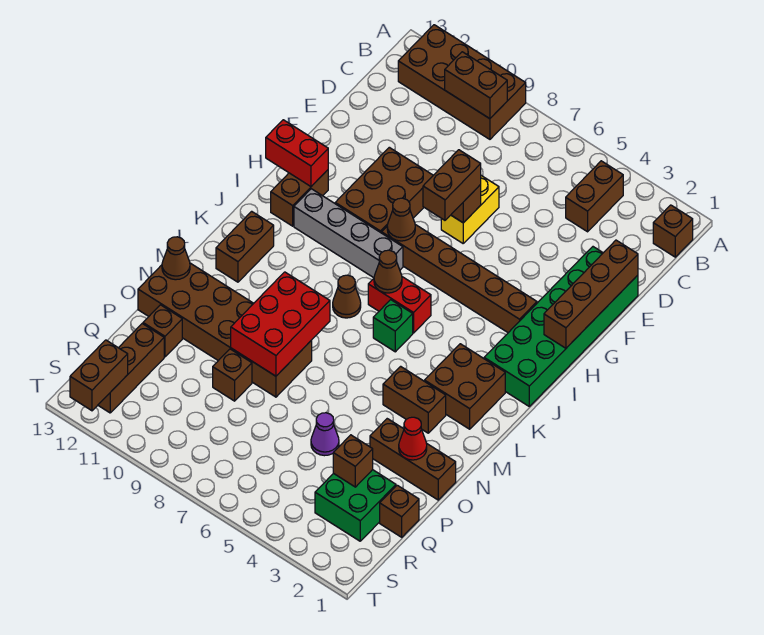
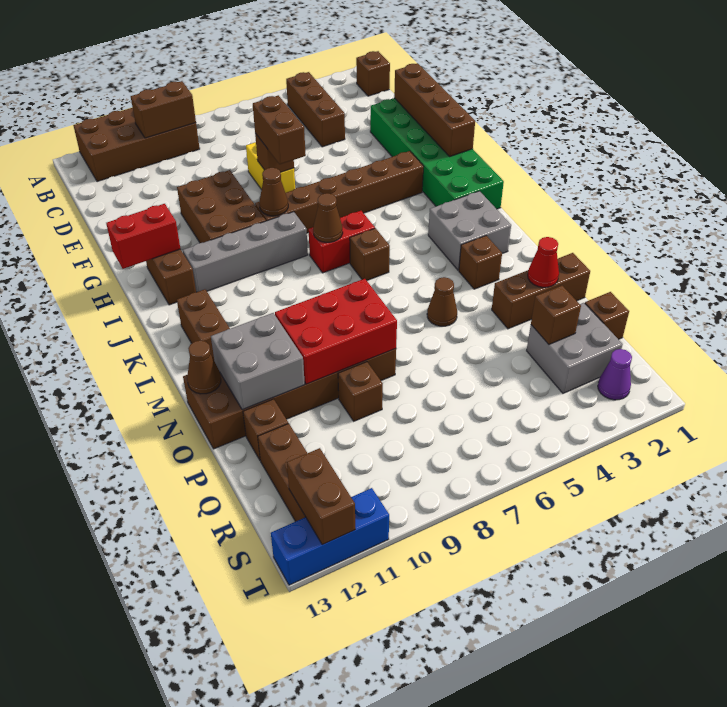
brown brick B4:C4 level 1 -> brown brick B4:D4 level 1
brown brick K2:L3 level 1 -> grey brick K2:L3 level 1
green brick K6 level 1 -> brown brick K6 level 1
brown cone K8 level 1 -> brown cone N5 level 1
brown brick M3:M4 level 1 -> brown brick M3 level 1
red brick M8:O9 level 2 -> red brick N8:O10 level 2
none -> grey brick N11:O12 level 2
purple cone P5 level 1 -> purple cone S2 level 1
green brick Q2:R3 level 1 -> grey brick Q2:R3 level 1
none -> blue brick T11:T13 level 1

